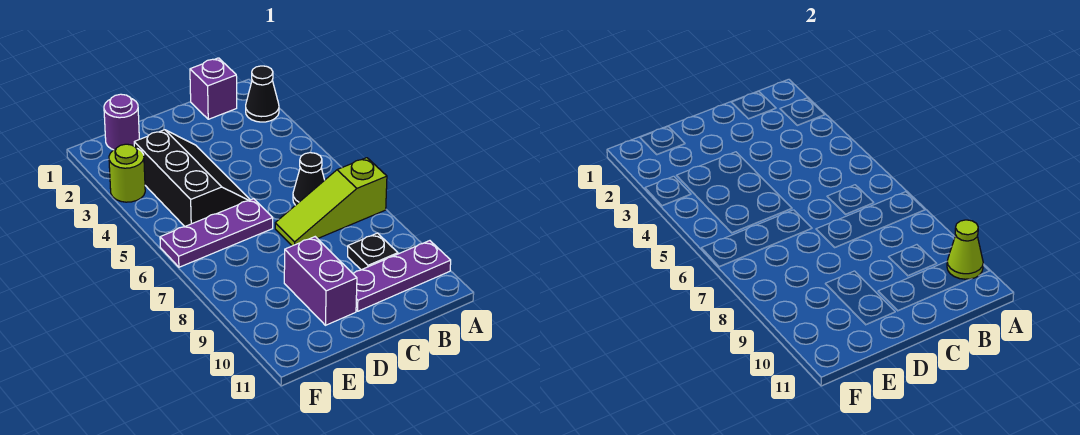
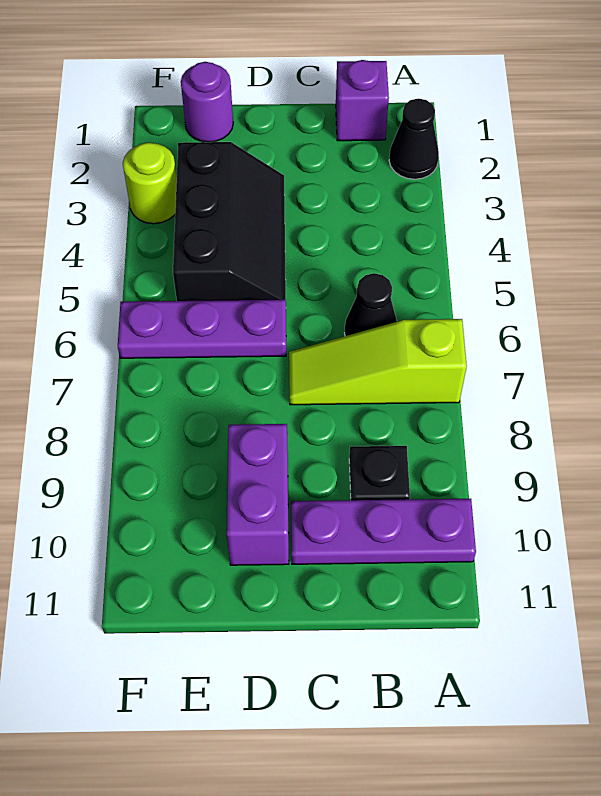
lime cone A10 level 2 -> none

